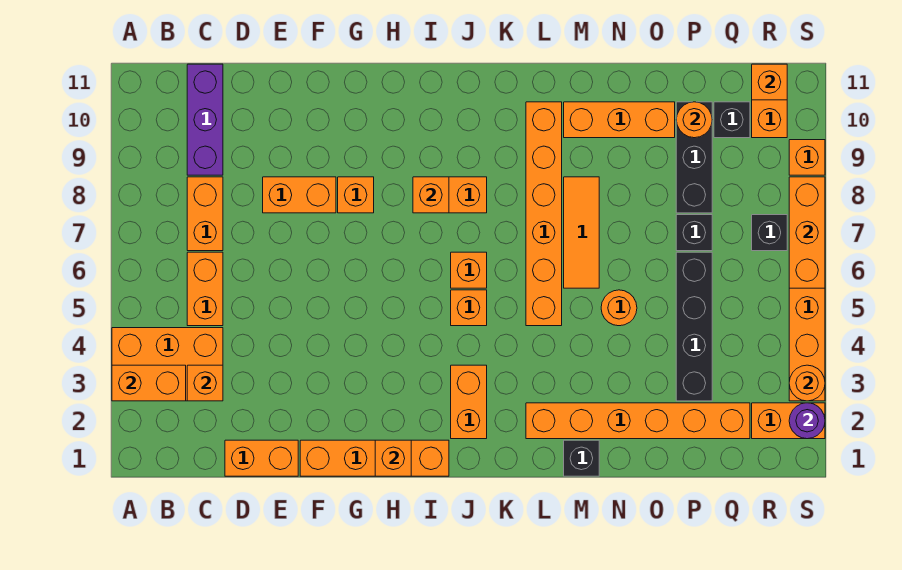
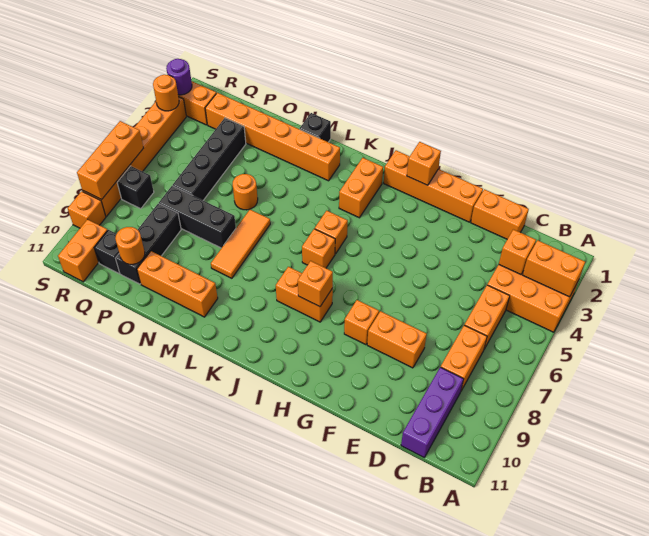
orange brick L5:L10 level 1 -> none
black brick P7 level 1 -> black brick N7:P7 level 1
orange brick R11 level 2 -> none

